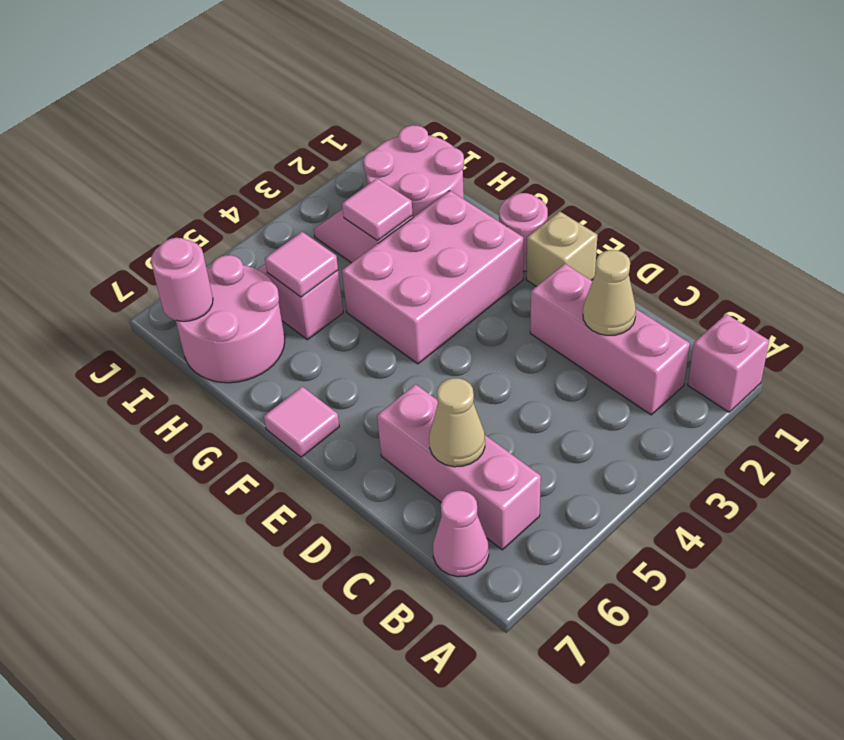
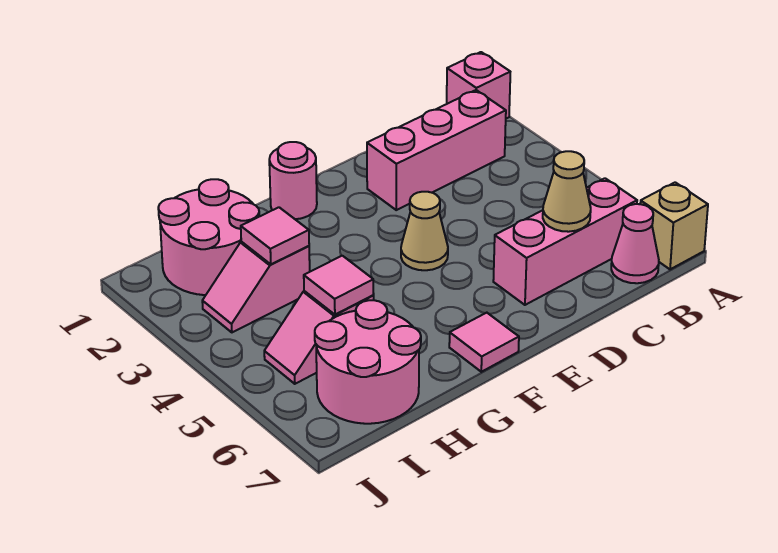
tan cone C2 level 2 -> tan cone E4 level 1
tan brick E1 level 1 -> tan brick A7 level 1
pink brick F2:G4 level 1 -> none
pink round brick I7 level 2 -> none

